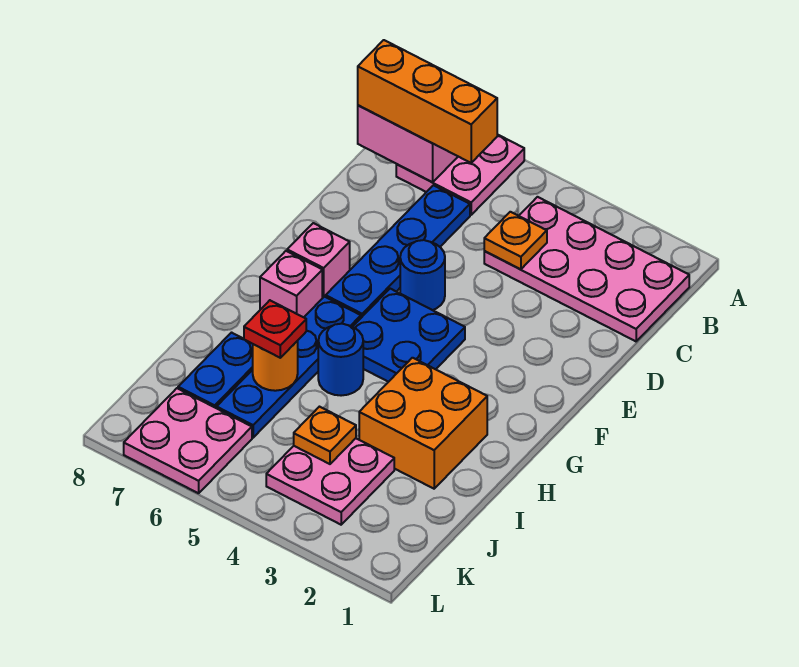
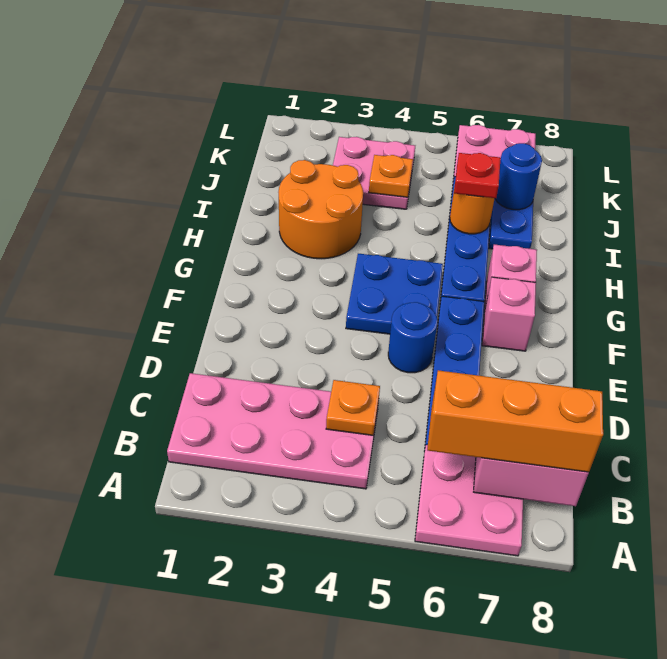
orange brick H2:I3 level 1 -> orange round brick H2:I3 level 1
blue round brick H5 level 1 -> blue round brick J7 level 2

